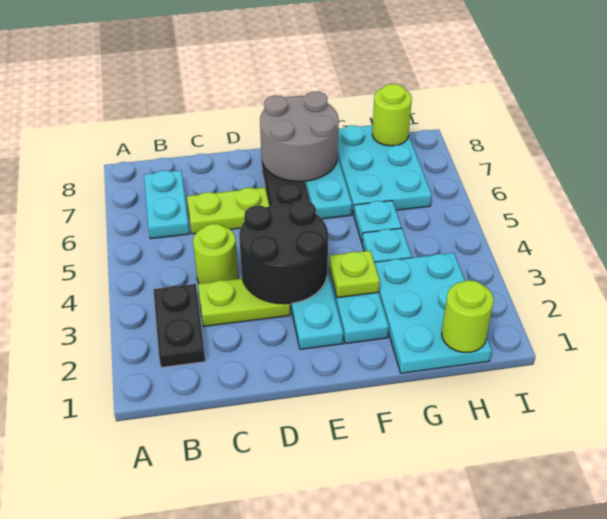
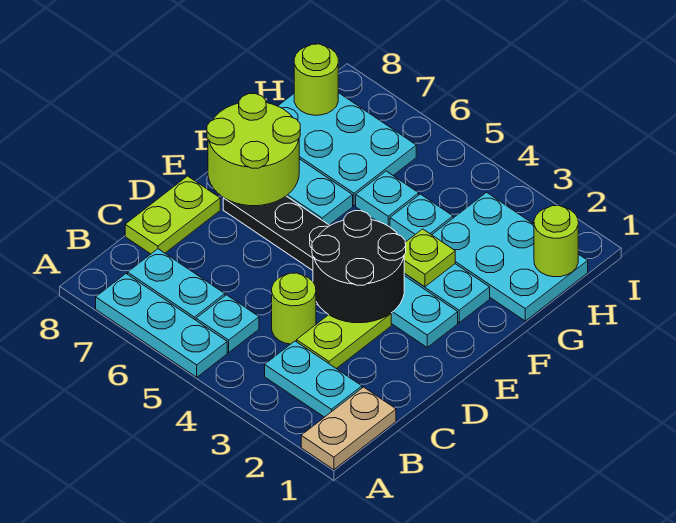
none -> tan plate A1:B1 level 1
none -> cyan plate A5:A7 level 1
black plate B2:B3 level 1 -> cyan plate B2:B3 level 1
none -> cyan plate B5 level 1
lime plate C6:D6 level 1 -> lime plate C8:D8 level 1
grey round brick E7:F8 level 2 -> lime round brick E7:F8 level 2

